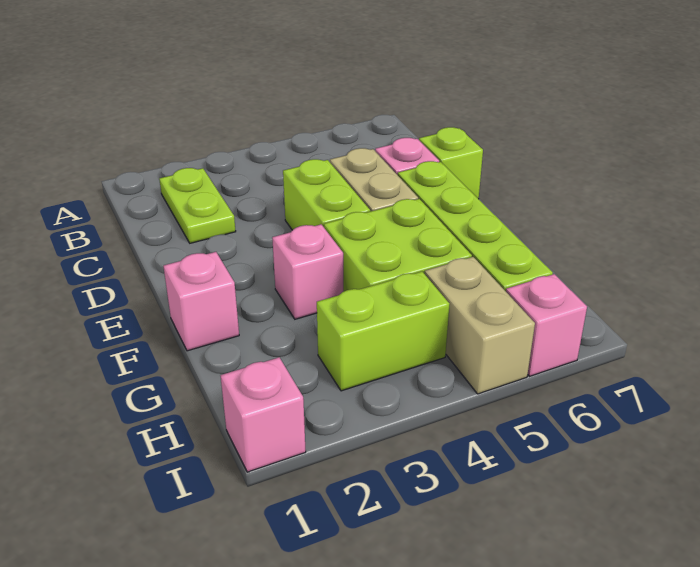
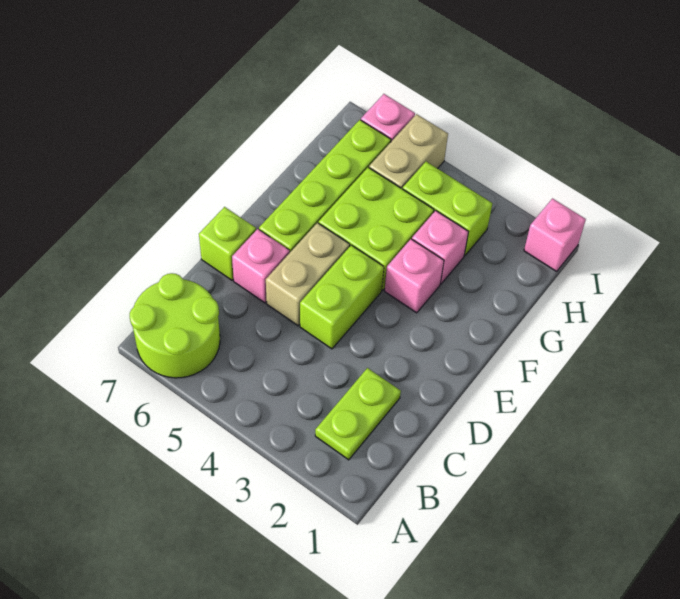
none -> lime round brick A6:B7 level 1
pink brick F1 level 1 -> pink brick G3 level 1

